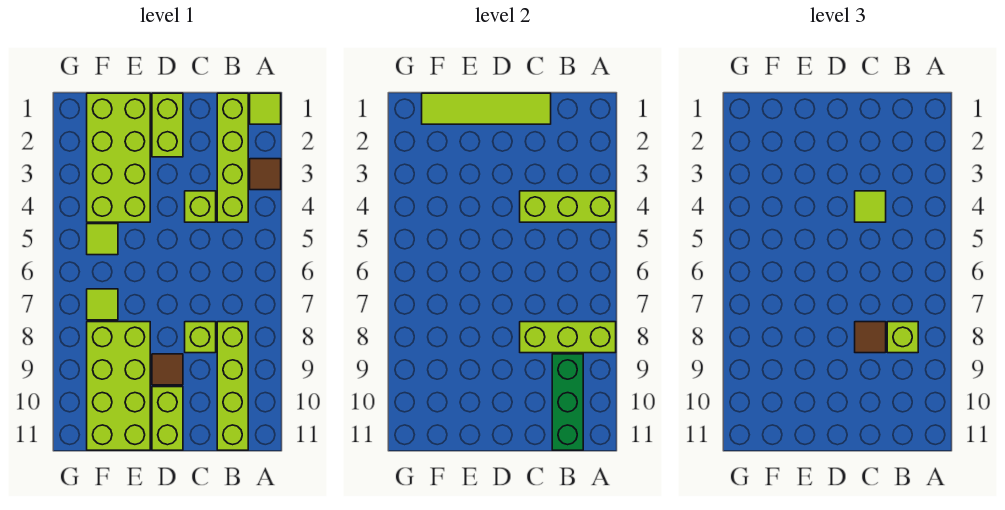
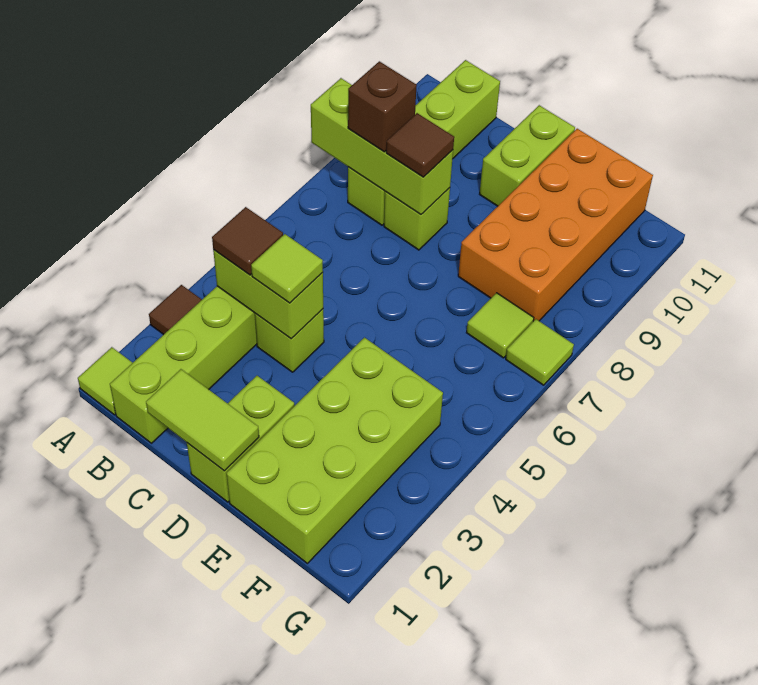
lime brick A4:C4 level 2 -> lime brick B4:C4 level 2
lime brick B8 level 3 -> brown brick B8 level 3
green brick B9:B11 level 2 -> none
lime tile C1:F1 level 2 -> lime tile C1:D1 level 2
brown tile D9 level 1 -> brown tile B4 level 3
lime brick E8:F11 level 1 -> orange brick E8:F11 level 1
lime tile F5 level 1 -> lime tile G7 level 1

